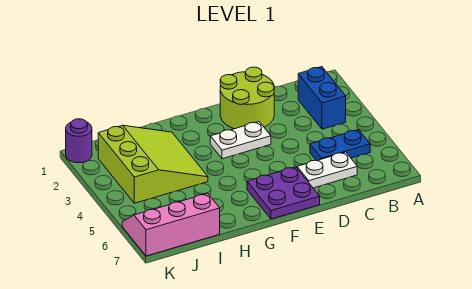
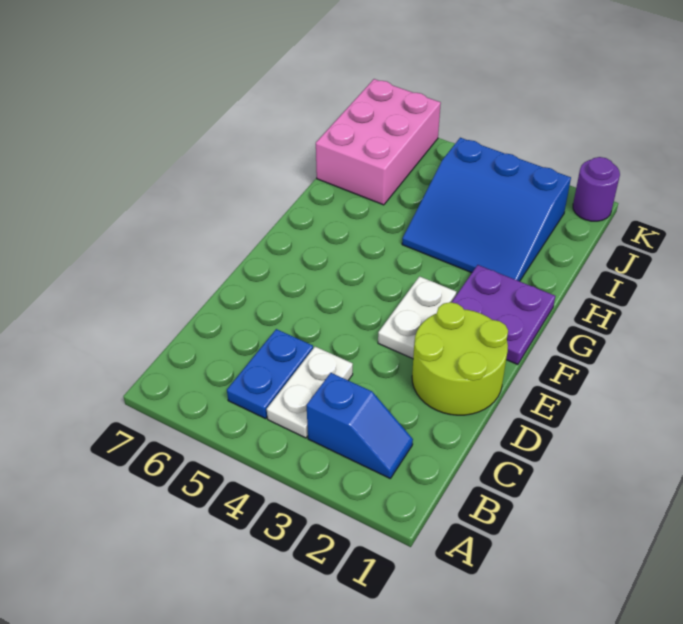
blue brick B2:B3 level 1 -> blue slope B2:B3 level 1 top 3
white plate C6:D6 level 1 -> white plate B4:C4 level 1
purple plate E6:F7 level 1 -> purple plate F1:G2 level 1
lime slope H2:J4 level 1 top J -> blue slope H2:J4 level 1 top J
pink slope I6:K7 level 1 top 7 -> pink brick I6:K7 level 1

